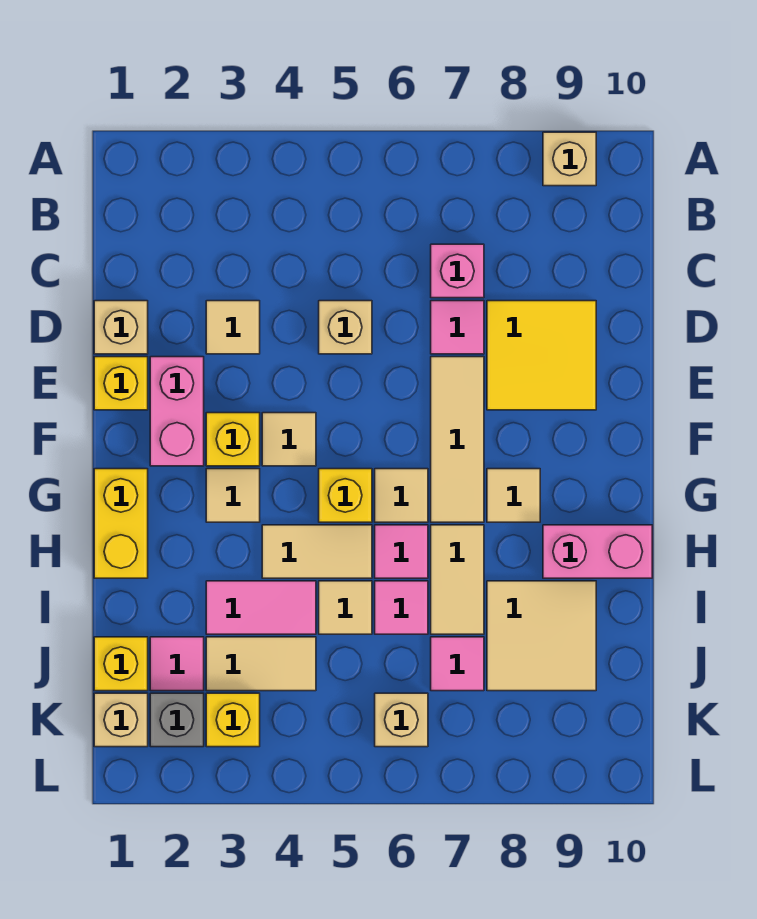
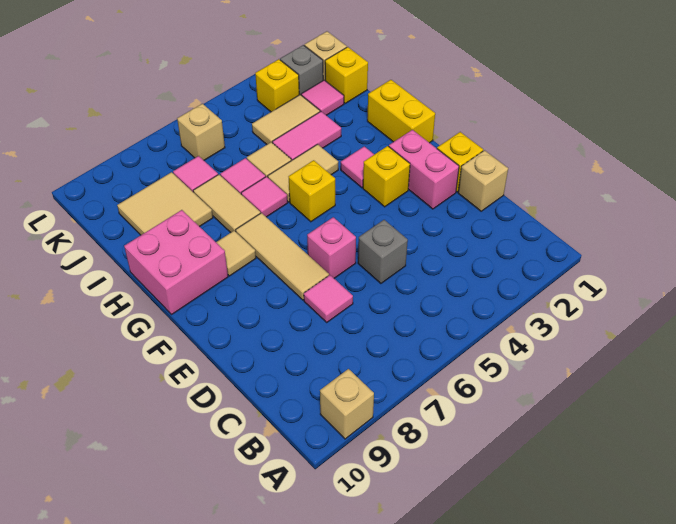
pink brick C7 level 1 -> pink brick E6 level 1
tan tile D3 level 1 -> none
tan brick D5 level 1 -> grey brick D5 level 1
yellow tile D8:E9 level 1 -> none
tan tile F4 level 1 -> none
tan tile G3 level 1 -> pink tile G3 level 1
tan tile G6 level 1 -> none
pink brick H9:H10 level 1 -> pink brick G9:H10 level 1

